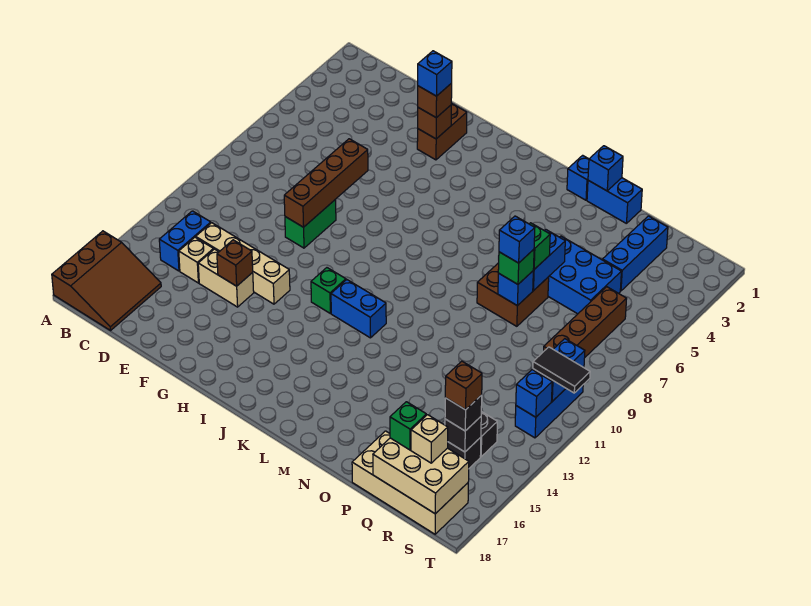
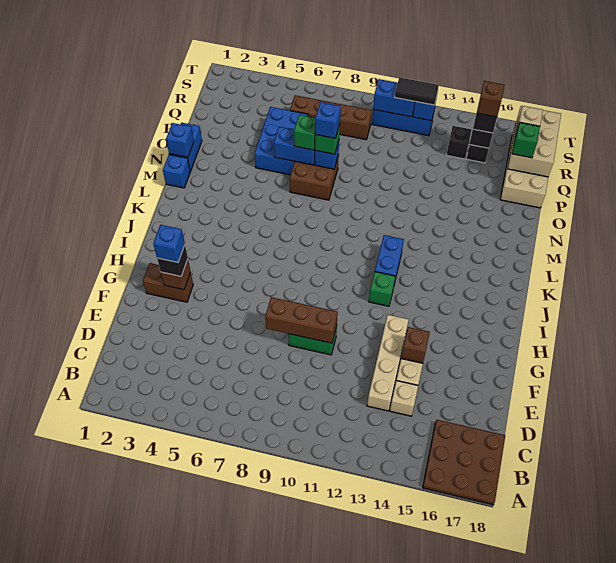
brown slope A16:C18 level 1 top A -> brown plate A16:C18 level 1
blue brick C13:C14 level 1 -> none
brown brick F7:F10 level 2 -> brown brick F8:F10 level 2
brown brick G3 level 3 -> black brick G3 level 3
blue brick Q2:Q4 level 1 -> none
black tile S11:T11 level 3 -> black tile S11:S12 level 3

